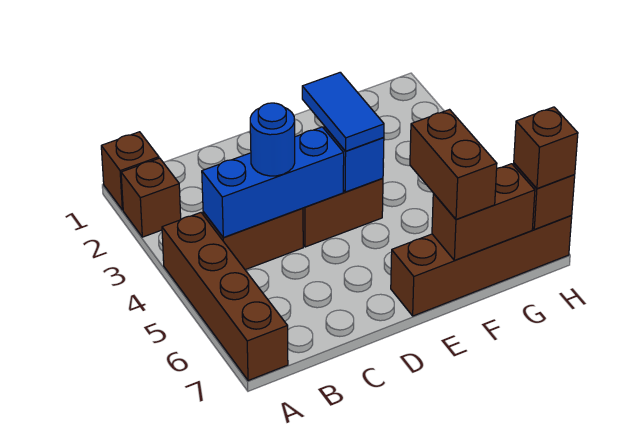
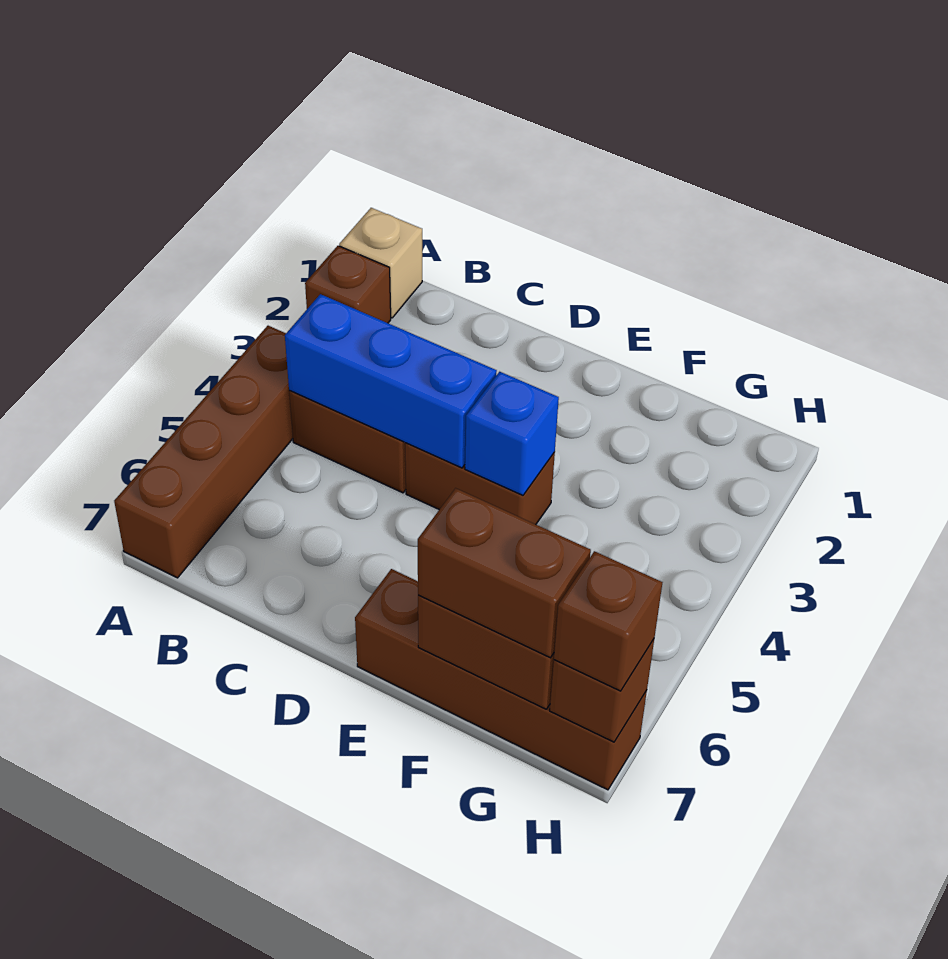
brown brick A1 level 1 -> tan brick A1 level 1
blue round brick C4 level 3 -> none
blue tile E3:E4 level 3 -> none
brown brick F6:F7 level 3 -> brown brick F7:G7 level 3

